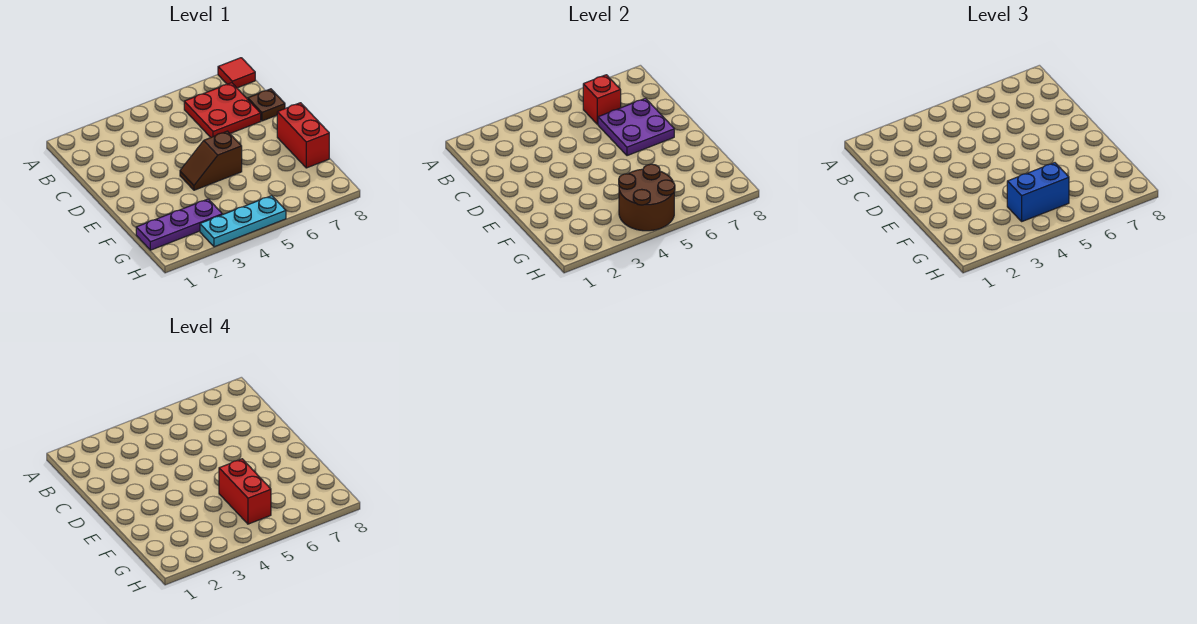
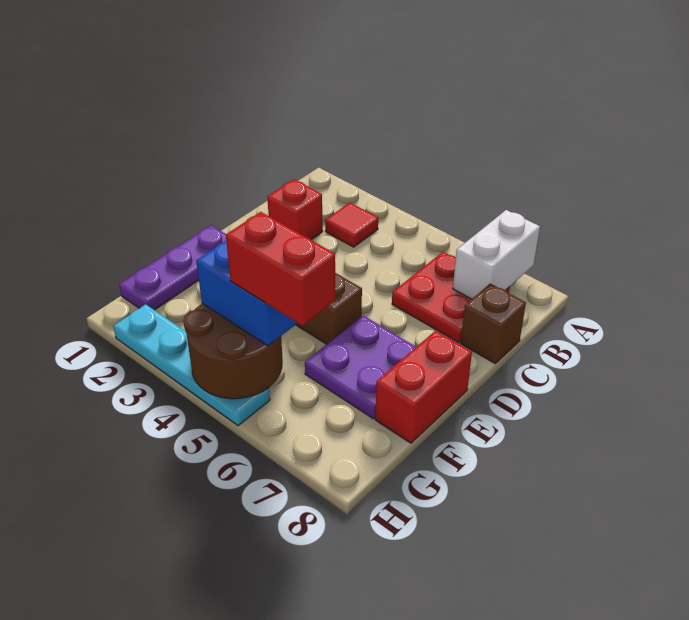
none -> white brick A7:B7 level 2
red tile A8 level 1 -> red tile B3 level 1
red brick B6 level 2 -> red brick C2 level 1
purple plate C6:D7 level 2 -> purple plate E6:F7 level 1
brown plate C8 level 1 -> brown brick C8 level 1
red brick F5:G5 level 4 -> red brick G5:G6 level 4
purple plate G1:G3 level 1 -> purple plate E1:G1 level 1
cyan plate H3:H5 level 1 -> cyan plate H2:H5 level 1

